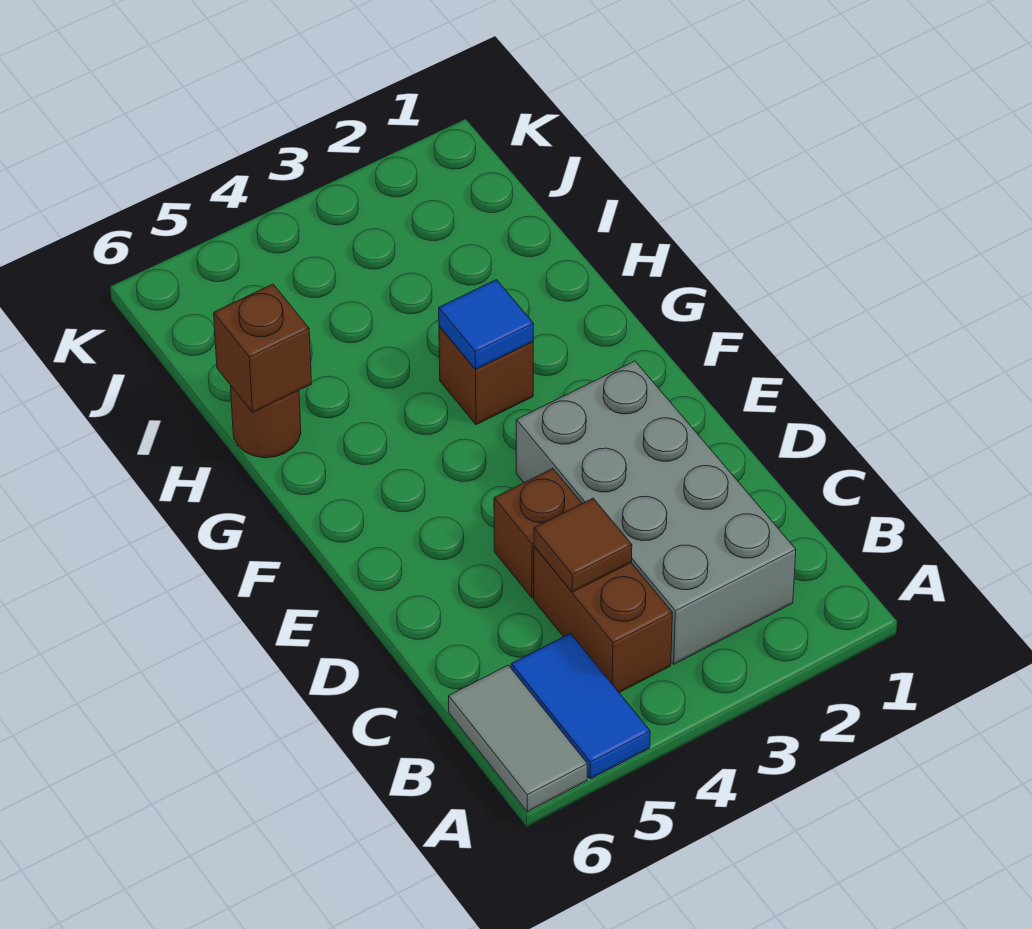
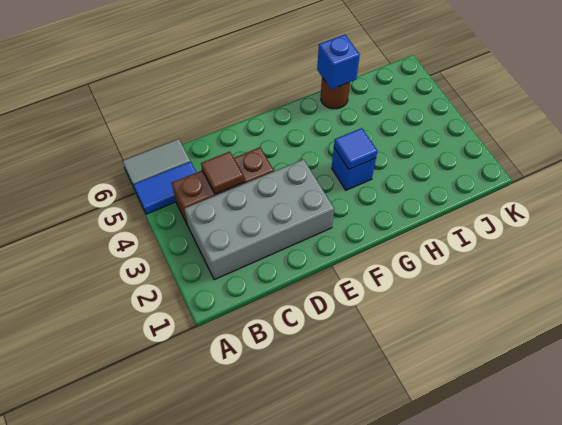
brown brick G3 level 1 -> blue brick G3 level 1
brown brick H6 level 2 -> blue brick H6 level 2

